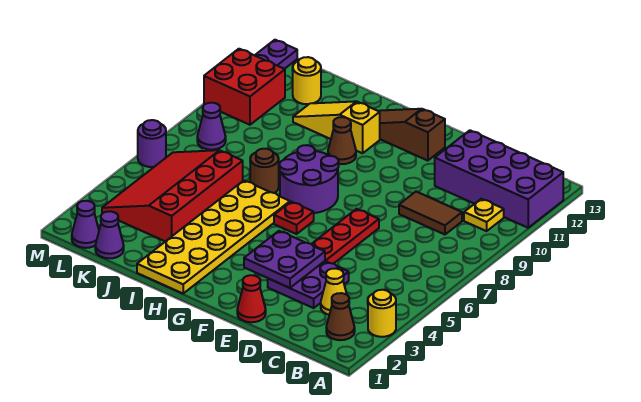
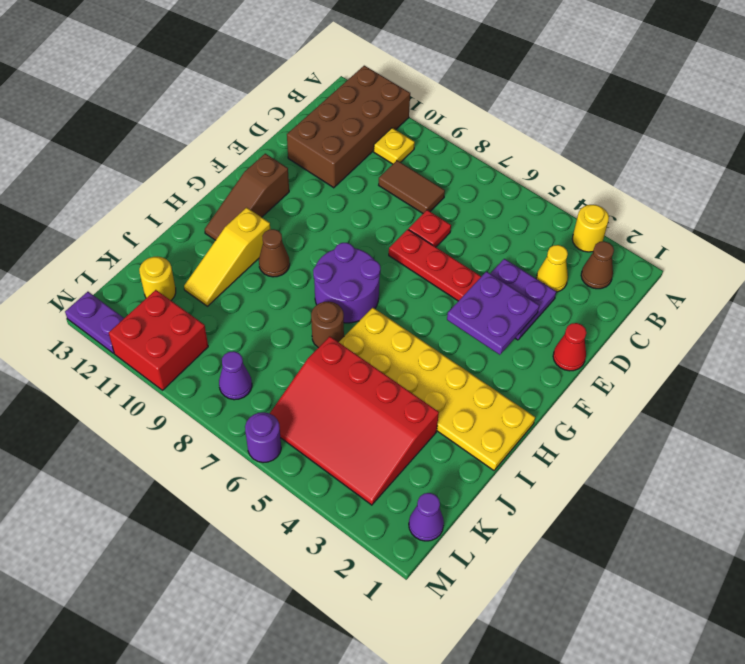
purple brick A11:D12 level 1 -> brown brick A11:D12 level 1
brown tile C9:D9 level 1 -> brown tile C8:C9 level 1
red plate G6 level 1 -> red plate D7 level 1
purple cone K1 level 1 -> none

